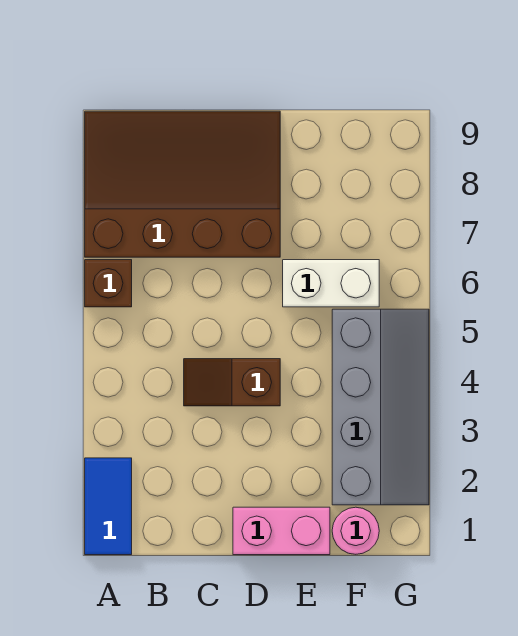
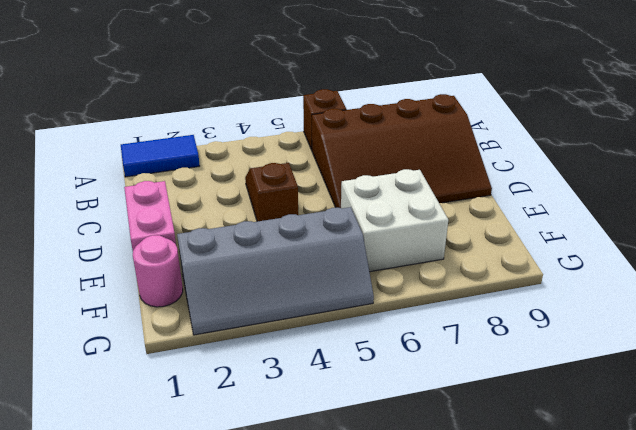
brown slope A7:D9 level 1 top 7 -> brown slope B6:D9 level 1 top B
white brick E6:F6 level 1 -> white brick E6:F7 level 1

